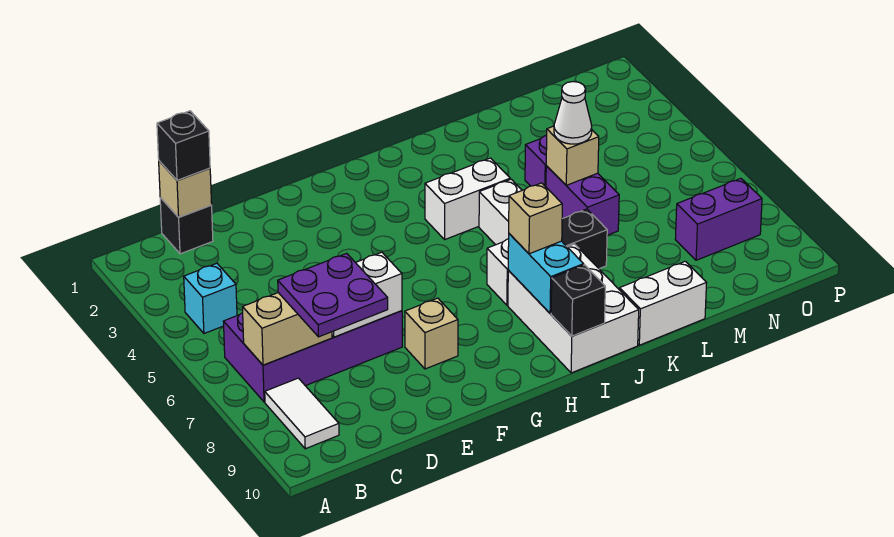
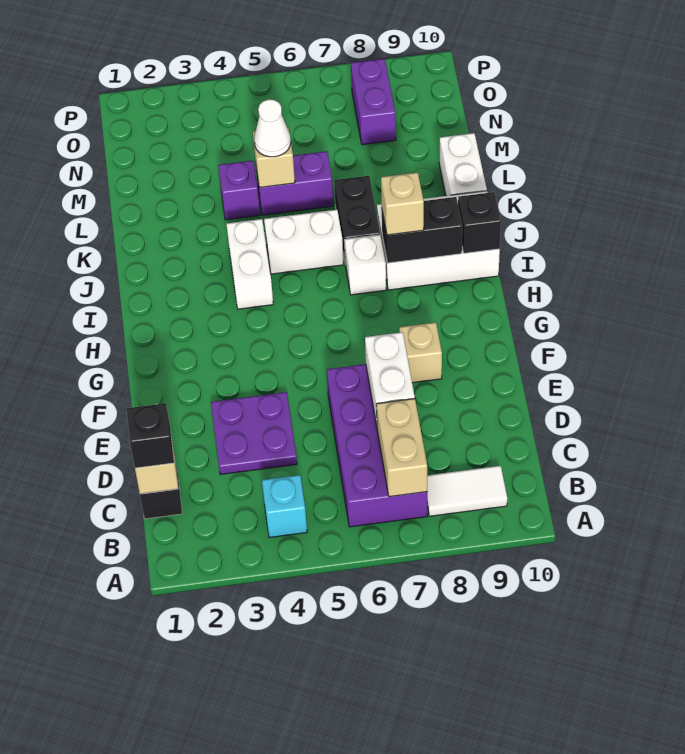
purple plate C7:D8 level 3 -> purple plate D3:E4 level 1
cyan brick I8:I9 level 2 -> black brick I8:I9 level 2

